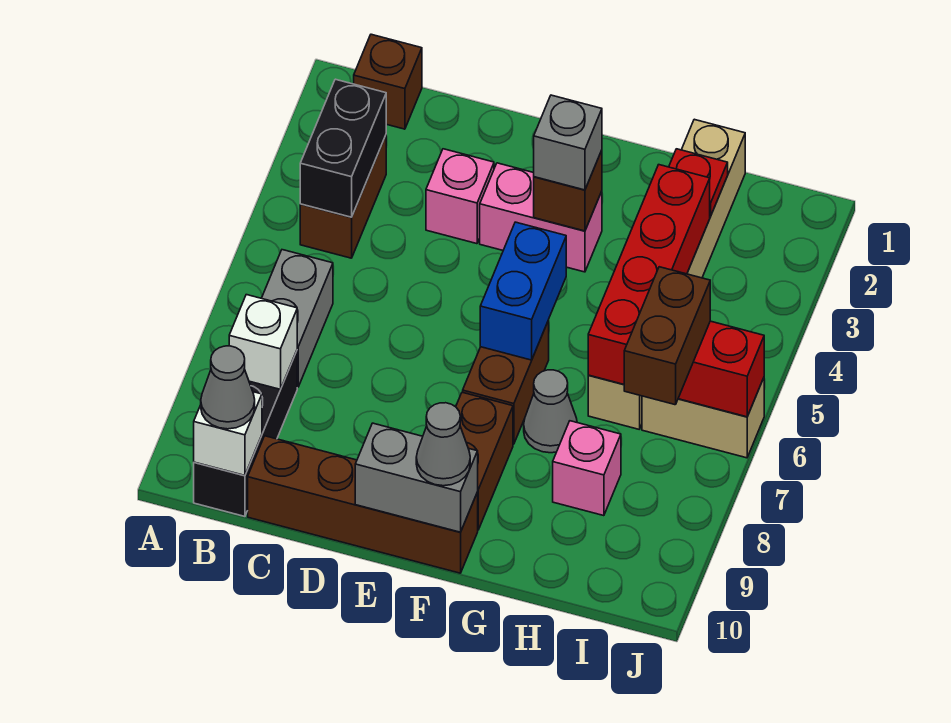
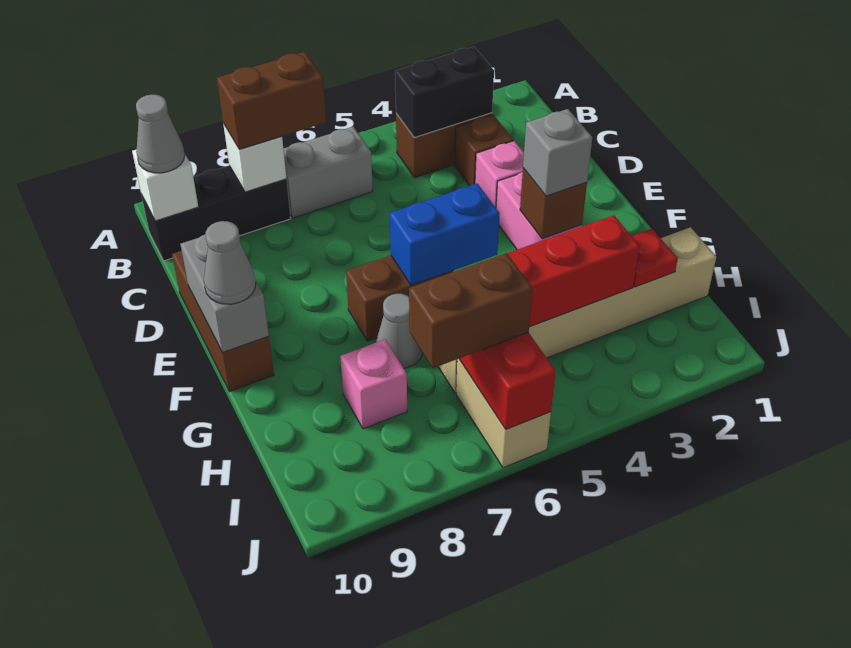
brown brick B1 level 1 -> brown brick C3 level 1
brown brick C10:F10 level 1 -> brown brick D10:F10 level 1
brown brick F8:F9 level 1 -> brown brick B7:B8 level 3

